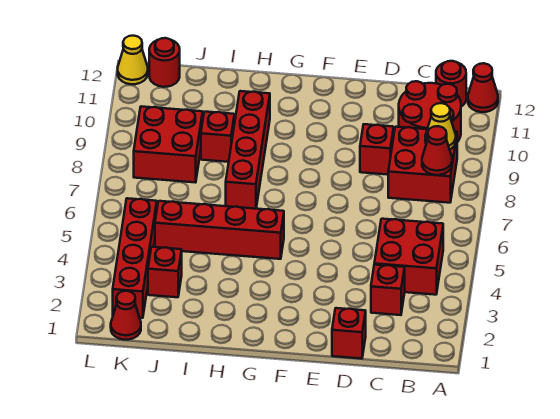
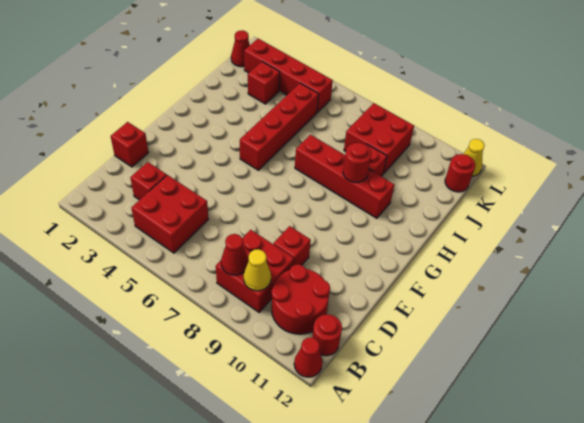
none -> red round brick H9 level 2

